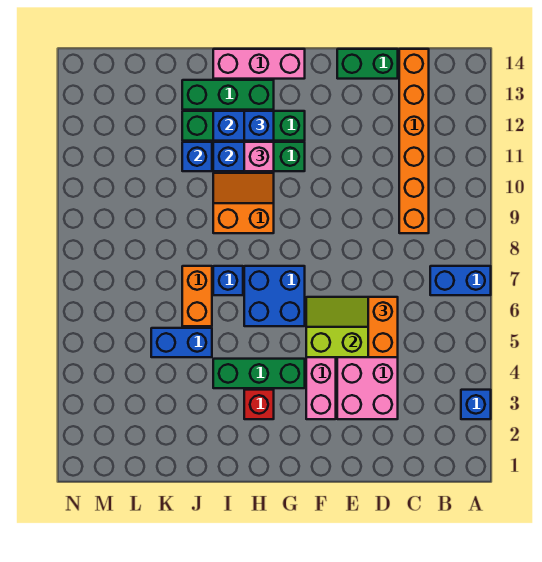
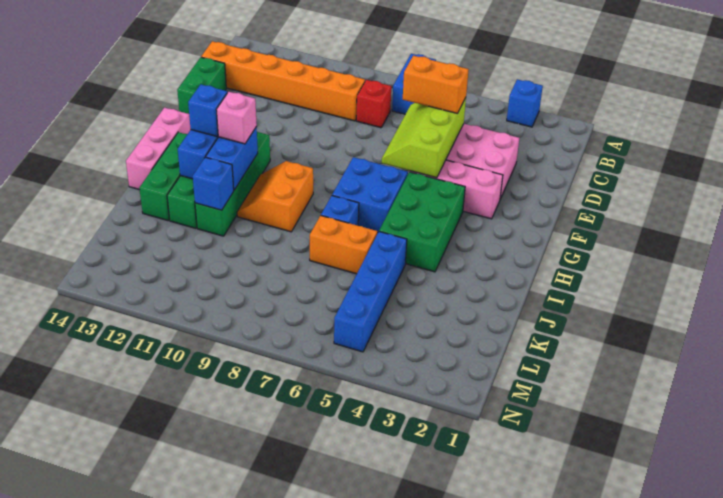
green brick G4:I4 level 1 -> green brick G4:I5 level 1
red brick H3 level 1 -> red brick C8 level 1
blue brick J5:K5 level 1 -> blue brick J5:M5 level 1

